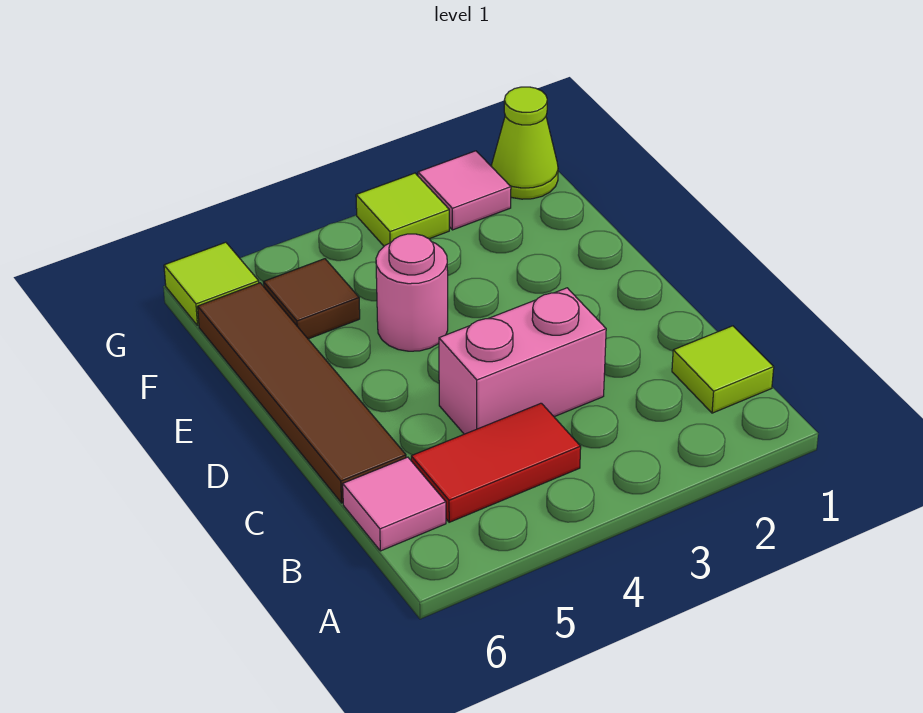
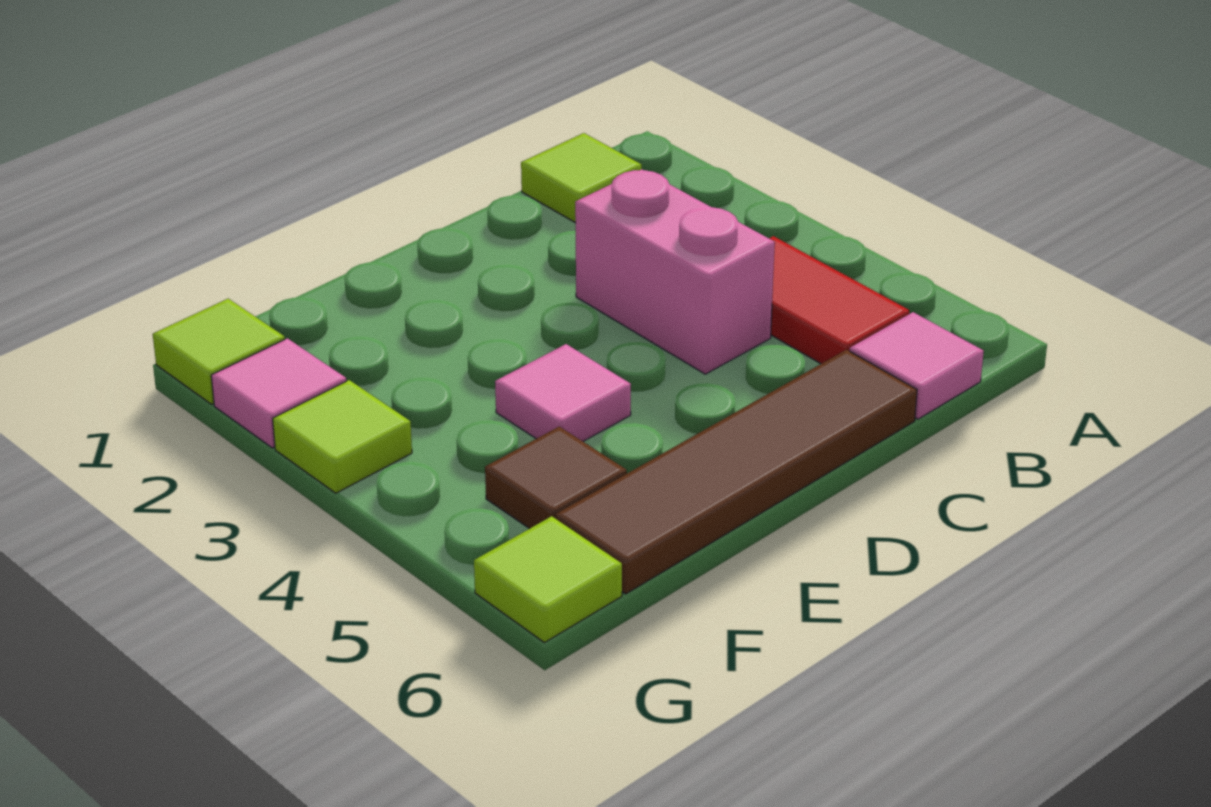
pink round brick E4 level 1 -> pink tile E4 level 1
lime cone G1 level 1 -> lime tile G1 level 1

